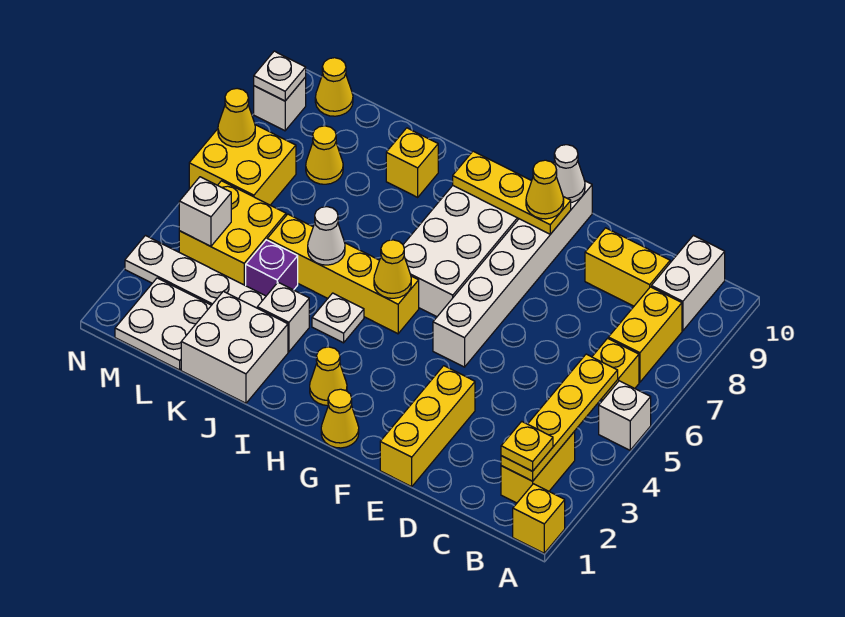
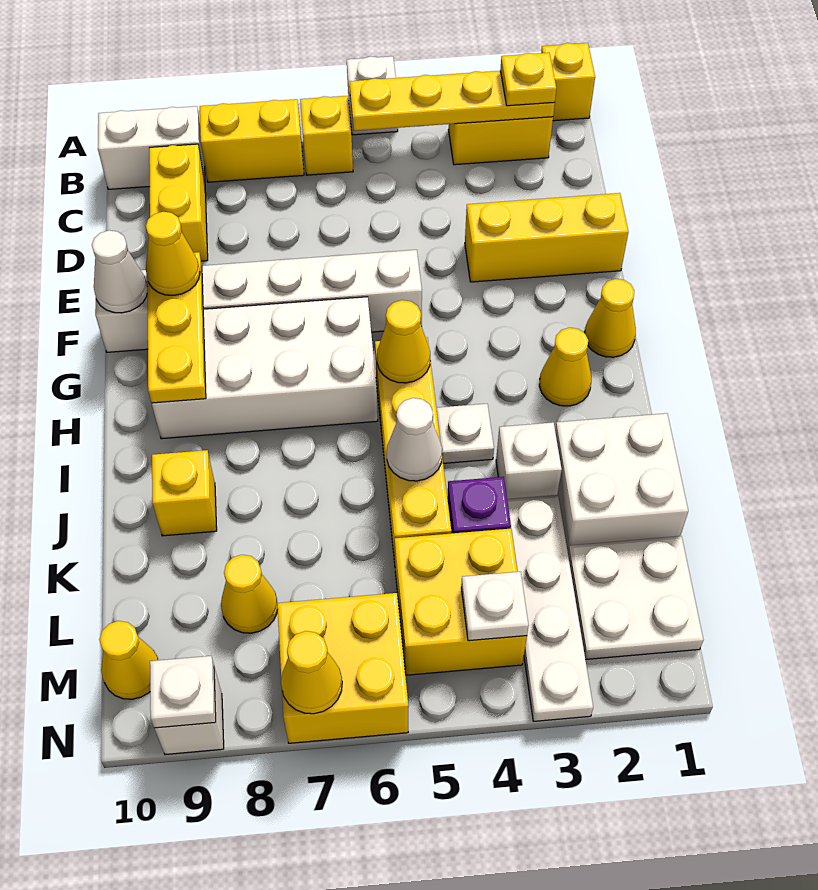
white brick M4 level 2 -> white plate M4 level 2

